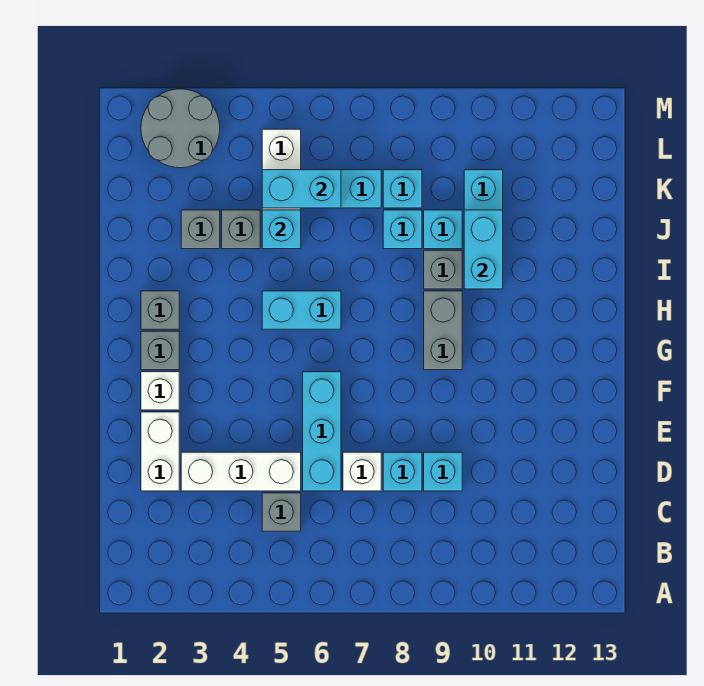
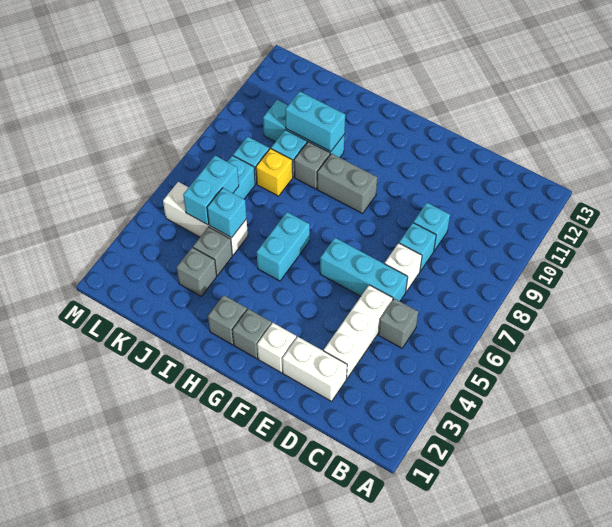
cyan brick J8 level 1 -> yellow brick J8 level 1
grey round brick L2:M3 level 1 -> none

